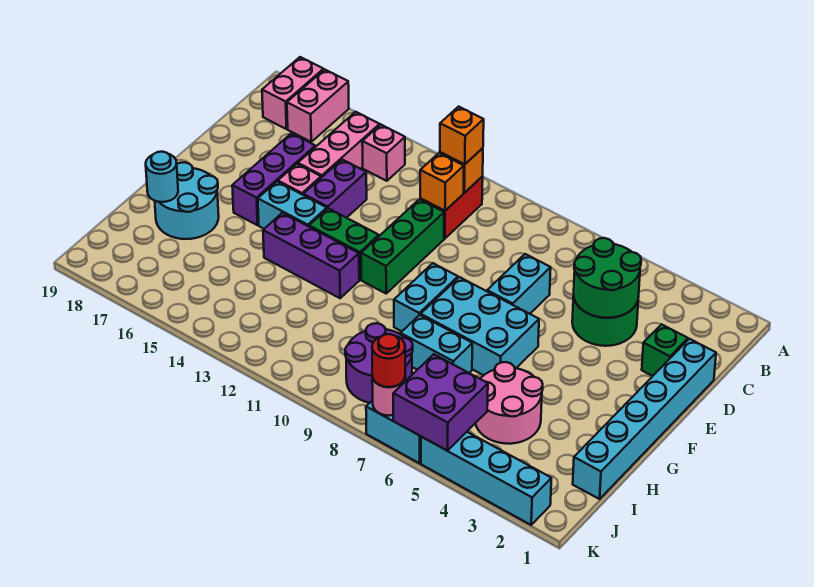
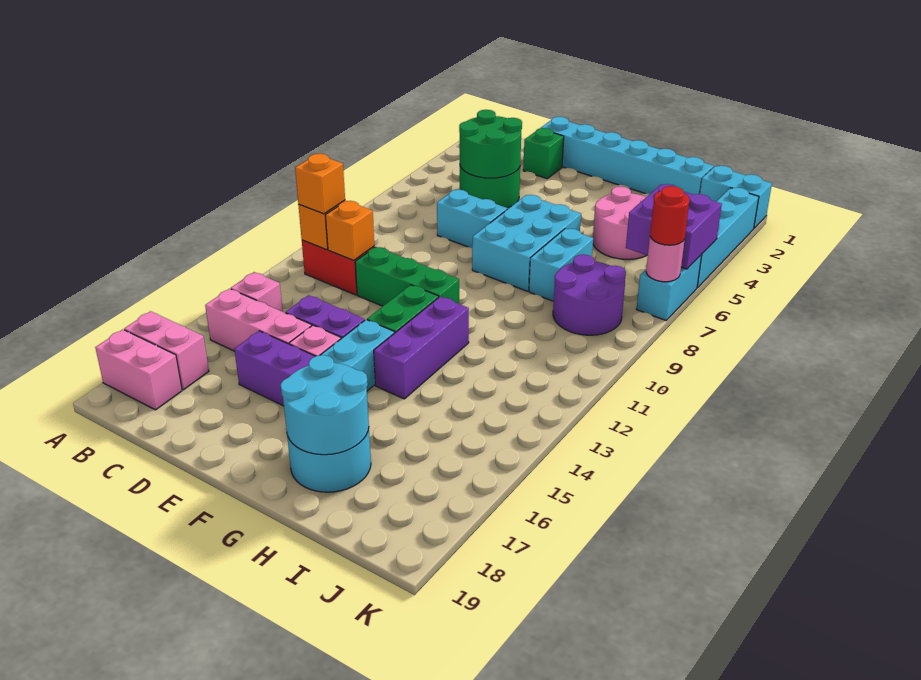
cyan brick F9:G9 level 1 -> cyan brick J1:K1 level 1
cyan round brick H18 level 2 -> cyan round brick G17:H18 level 2

